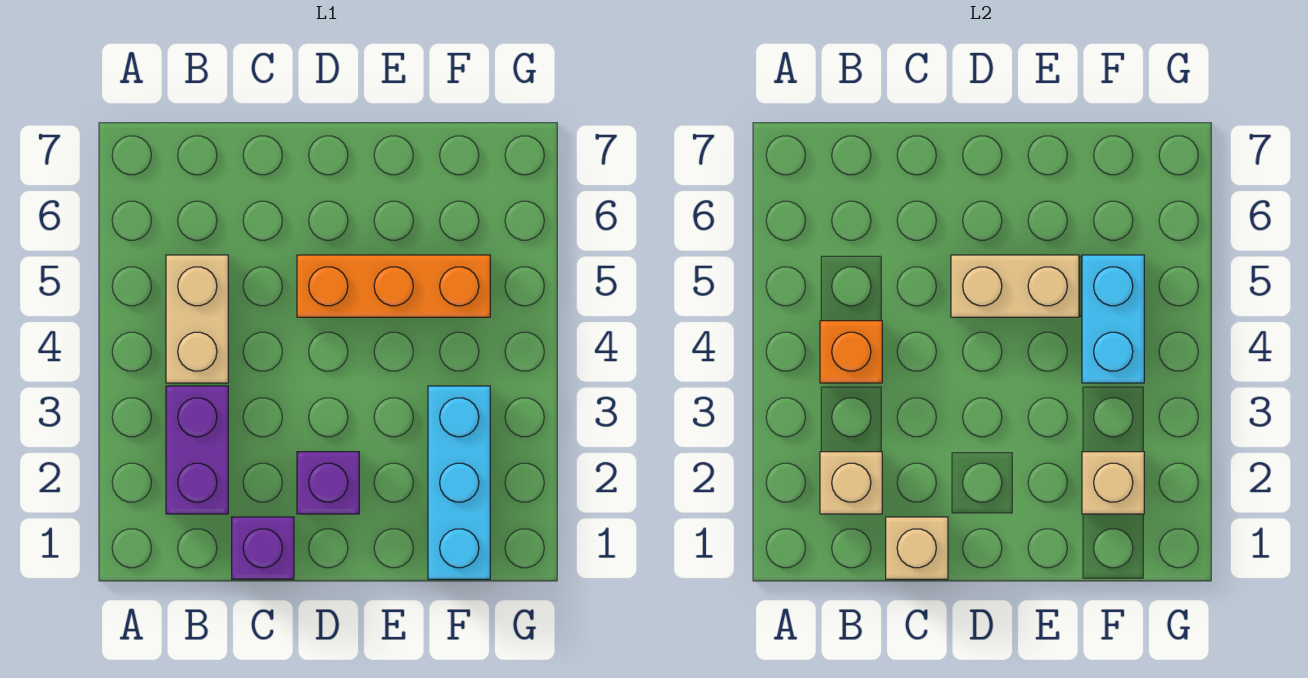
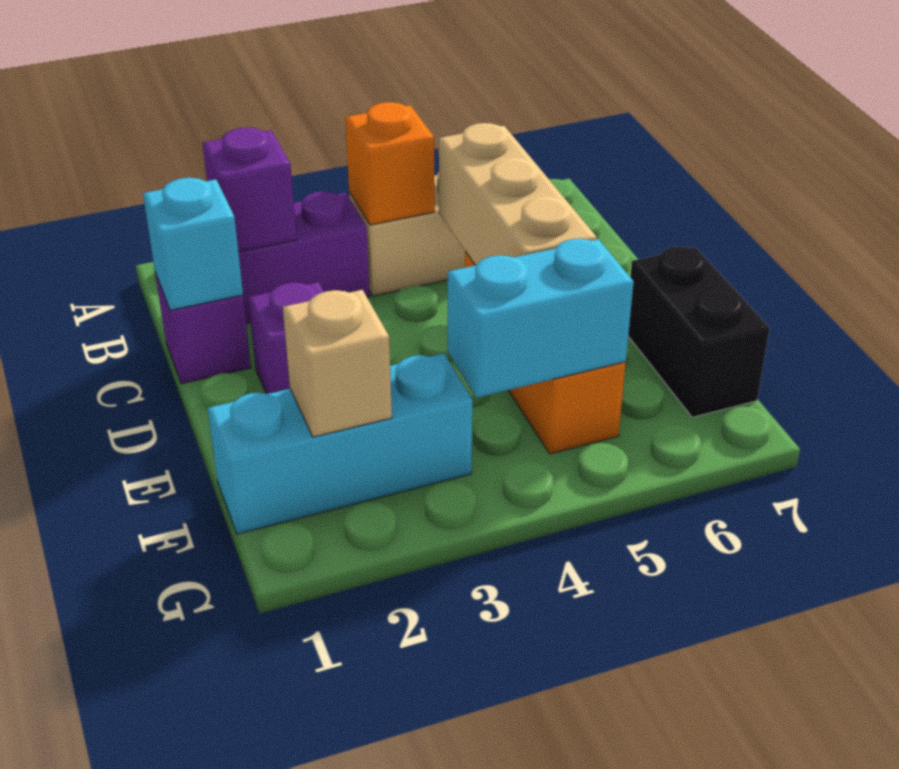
tan brick B2 level 2 -> purple brick B2 level 2
tan brick C1 level 2 -> cyan brick C1 level 2
tan brick D5:E5 level 2 -> tan brick C5:E5 level 2
none -> black brick E7:F7 level 1

